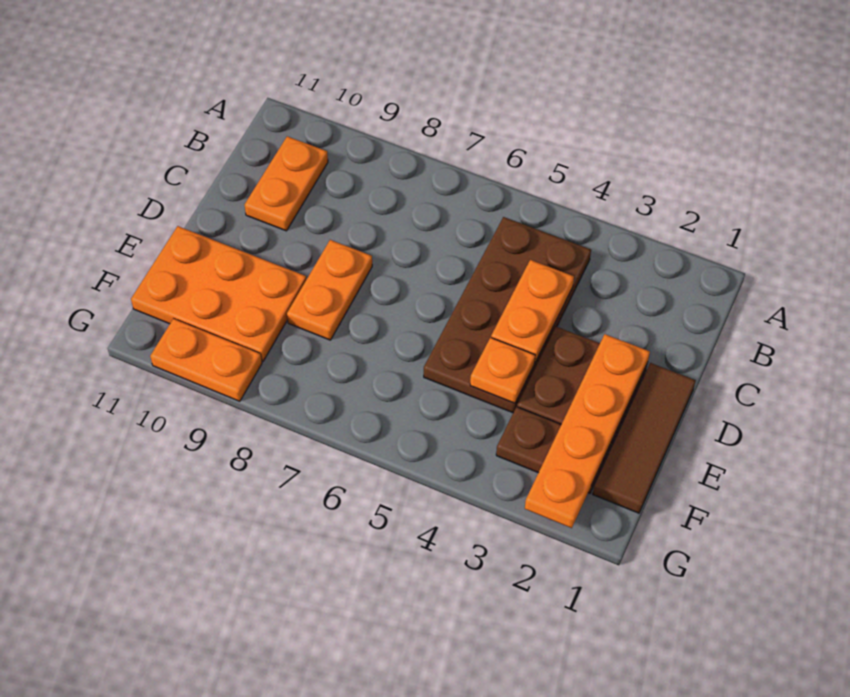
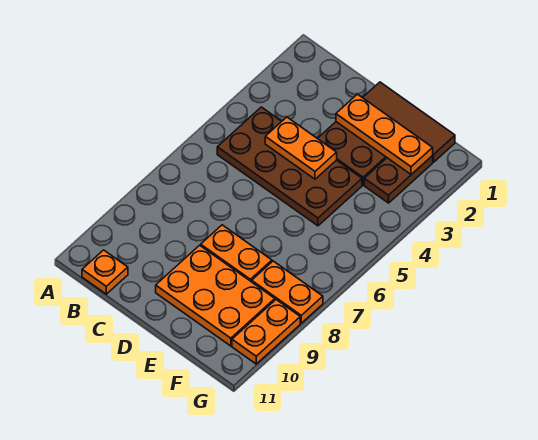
orange plate B10:C10 level 1 -> orange plate F8:G8 level 1
orange plate D2:G2 level 2 -> orange plate D2:F2 level 2
orange plate E4 level 2 -> orange plate B11 level 1
orange plate E9:F11 level 1 -> orange plate D9:F10 level 1

